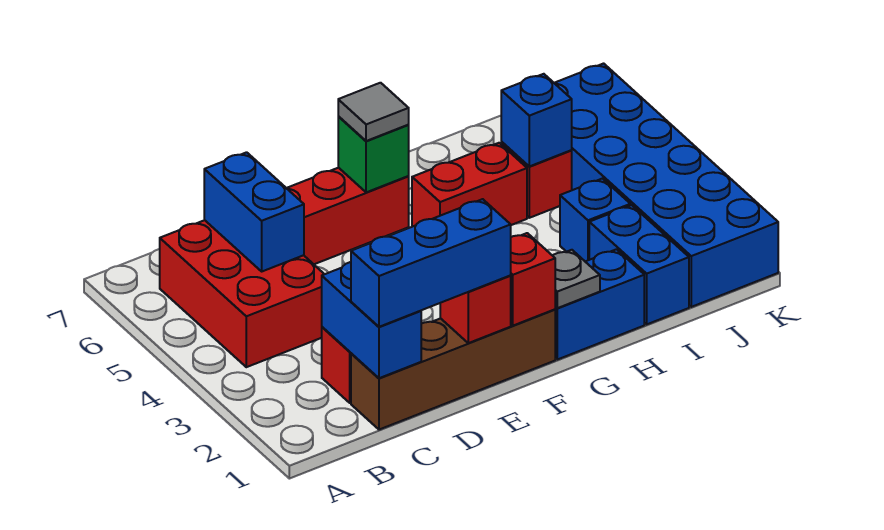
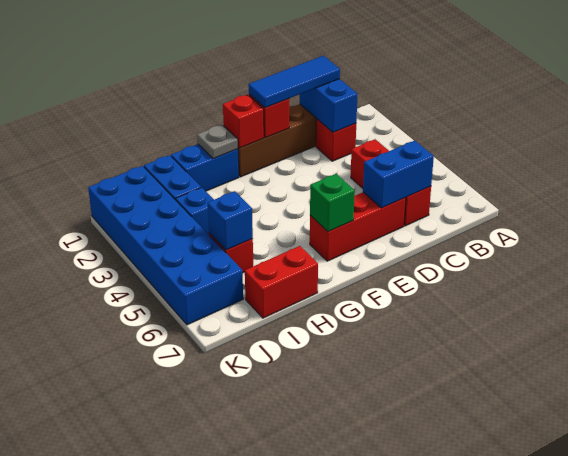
red brick B4:C6 level 1 -> red brick C4:C6 level 1
blue brick C1:E1 level 3 -> blue tile C1:E1 level 3
blue brick C5:C6 level 2 -> blue brick C6:D6 level 2
grey tile F6 level 3 -> none
red brick G5:H5 level 1 -> red brick H7:I7 level 1

